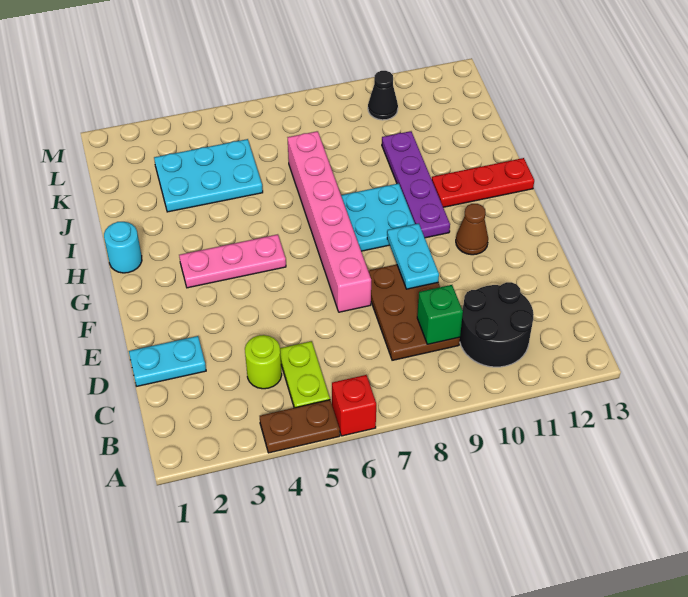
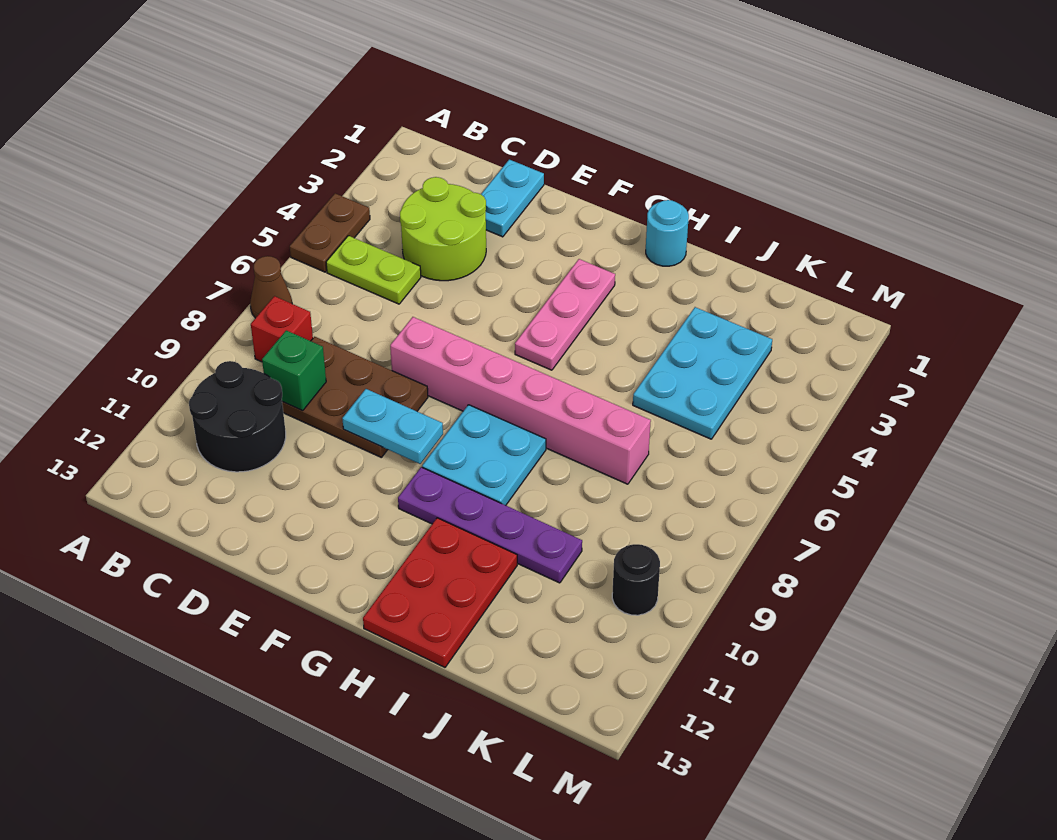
red brick A6 level 1 -> red brick B8 level 1
lime round brick C4 level 1 -> lime round brick C3:D4 level 1
brown cone F11 level 1 -> brown cone A7 level 1
red plate H11:H13 level 1 -> red plate H11:I13 level 1
black cone L10 level 1 -> black round brick L10 level 1

